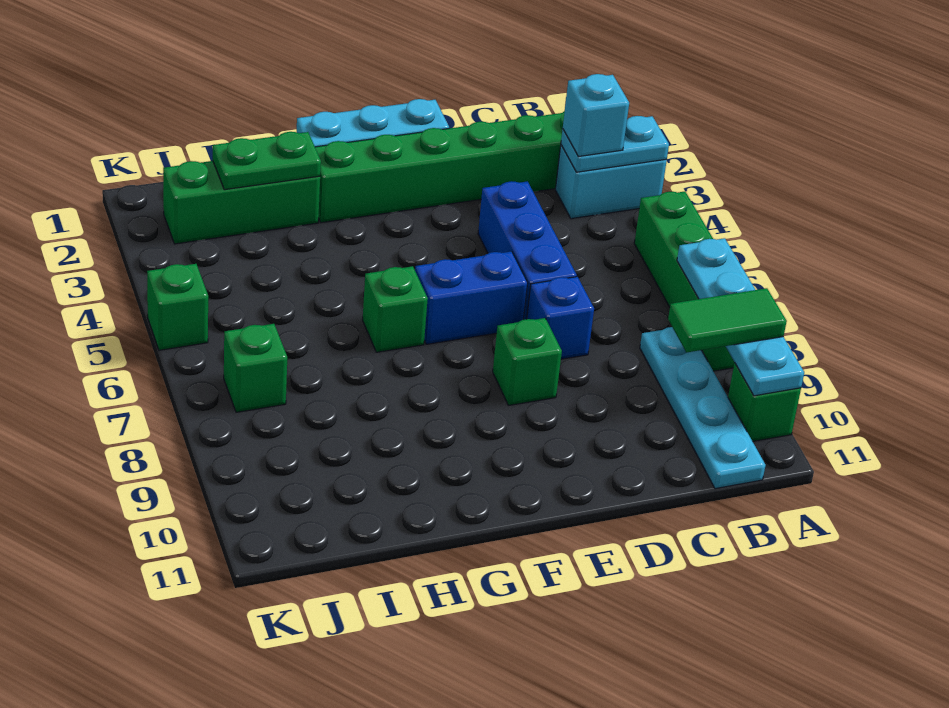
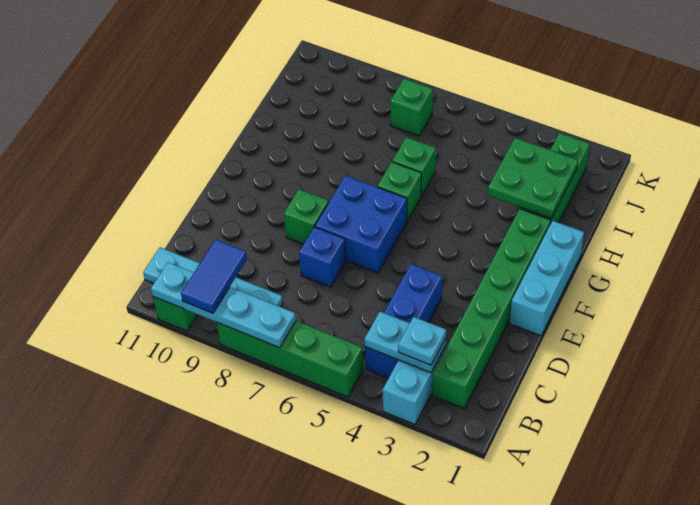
cyan plate A3:B3 level 2 -> cyan plate B3:B4 level 2
green tile A9:B9 level 3 -> blue tile A9:B9 level 3
cyan brick B3 level 3 -> cyan plate B3 level 3
blue brick D4:D6 level 1 -> blue brick B4:D4 level 1
blue brick E6:F6 level 1 -> blue brick E6:F7 level 1
green plate H2:I2 level 2 -> green plate H2:I3 level 2
green brick K5 level 1 -> green brick H6 level 1

